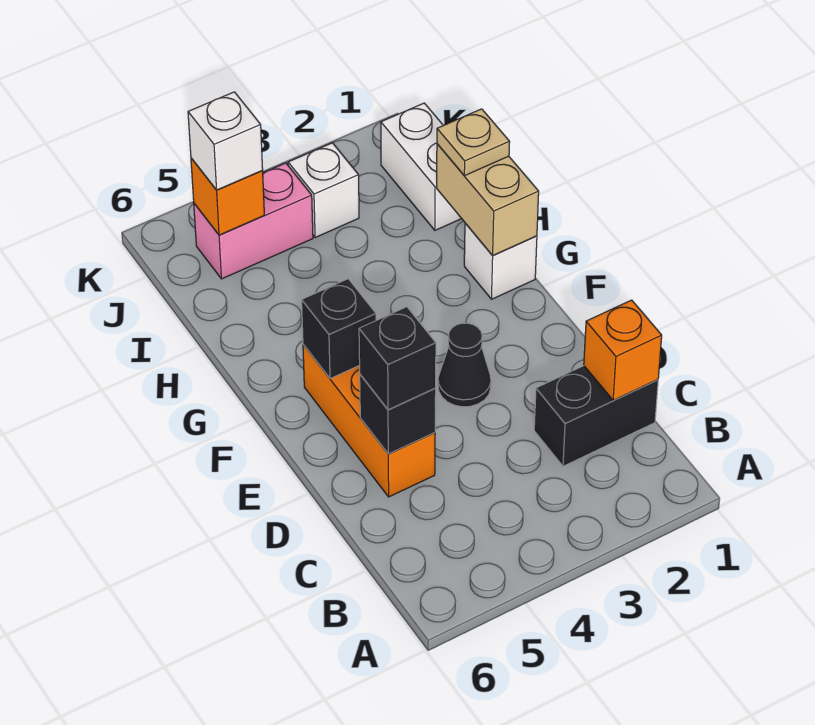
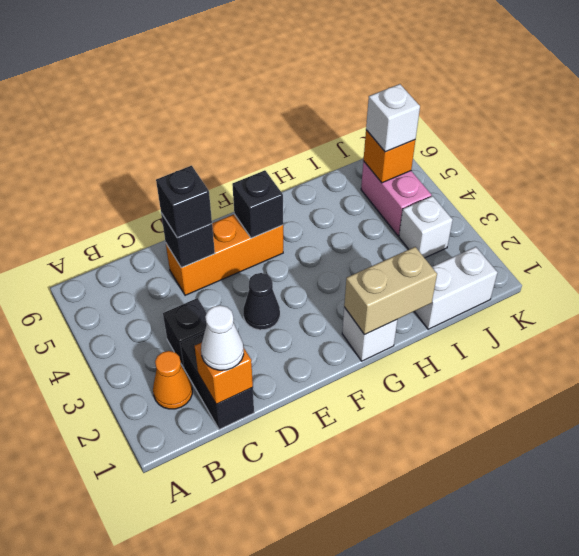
none -> orange cone B2 level 1
none -> white cone C1 level 3
none -> black brick C3 level 1
tan plate H1 level 3 -> none

